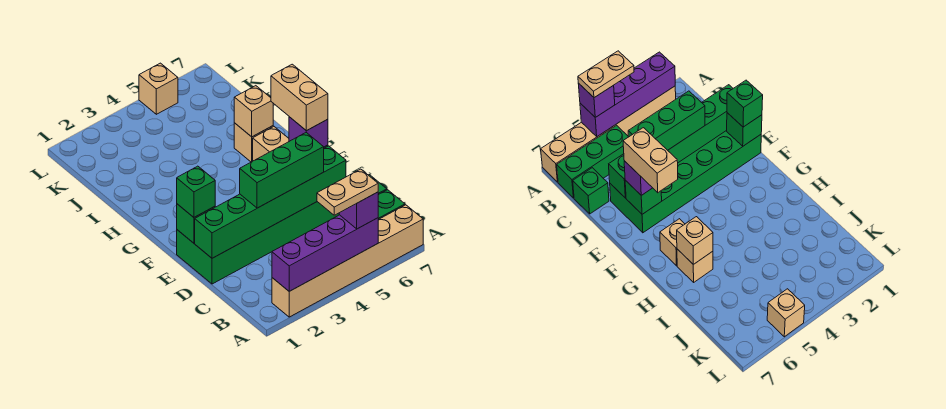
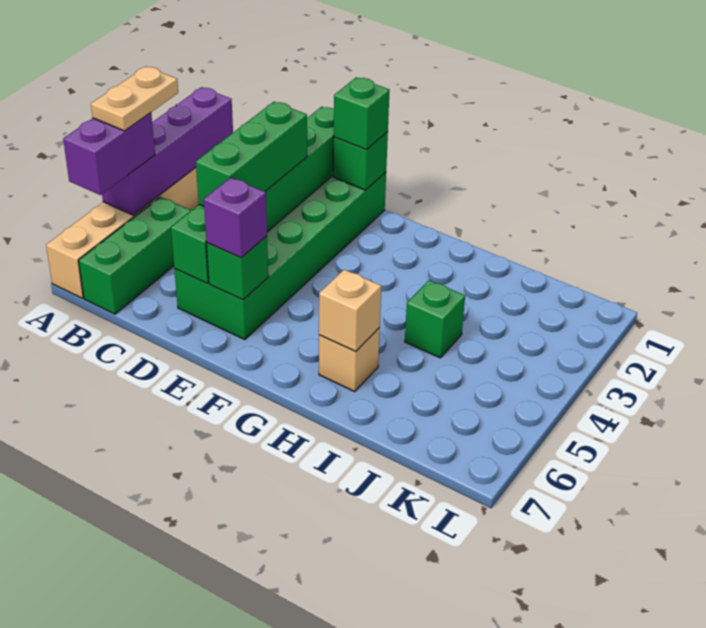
purple brick A5 level 3 -> purple brick A5:A6 level 3
green brick C7 level 1 -> green brick I4 level 1
tan brick E6:F6 level 4 -> none
tan brick G6 level 1 -> none
tan brick L5 level 1 -> none

